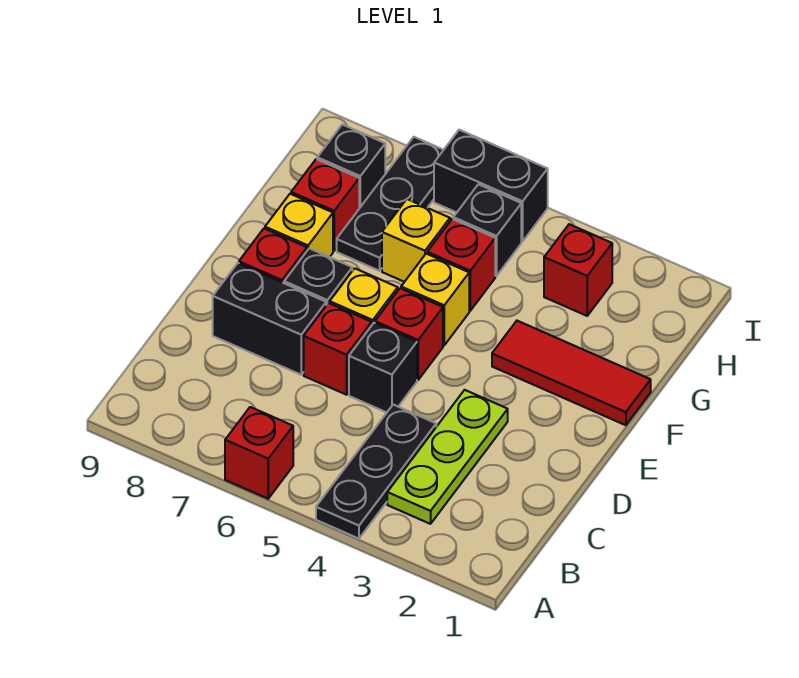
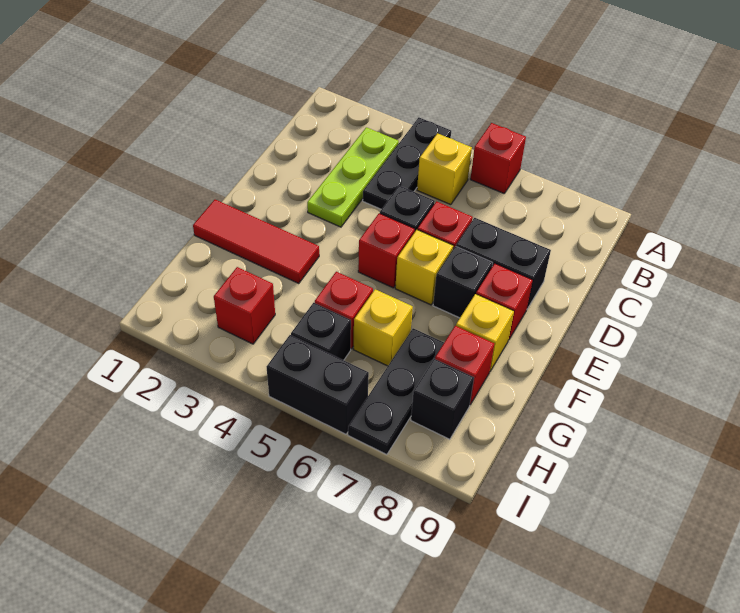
yellow brick F5 level 1 -> yellow brick B5 level 1

